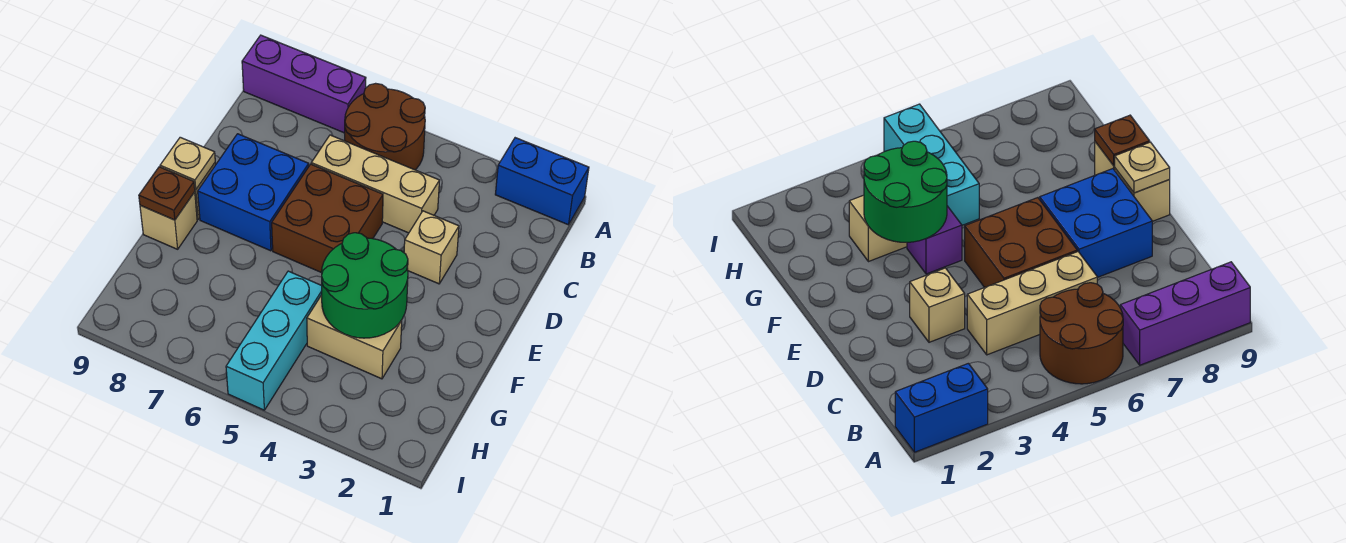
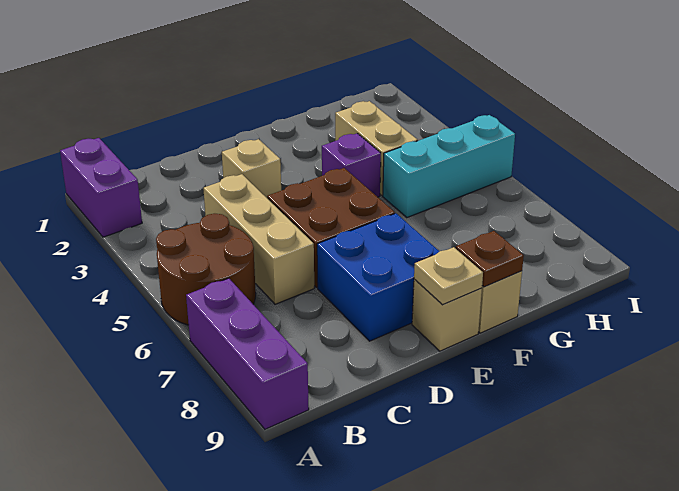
blue brick A1:A2 level 1 -> purple brick A1:A2 level 1
green round brick F3:G4 level 2 -> none

